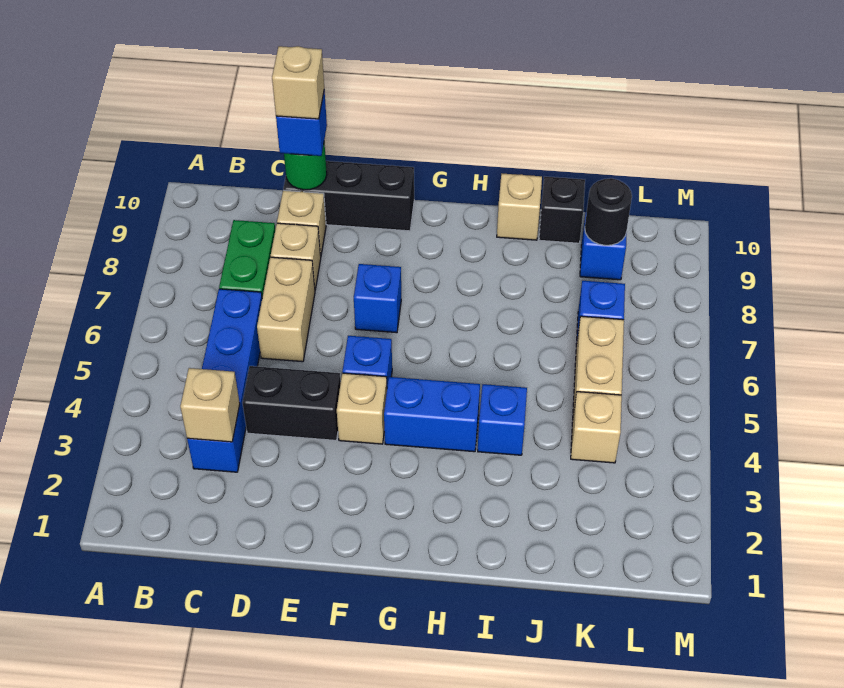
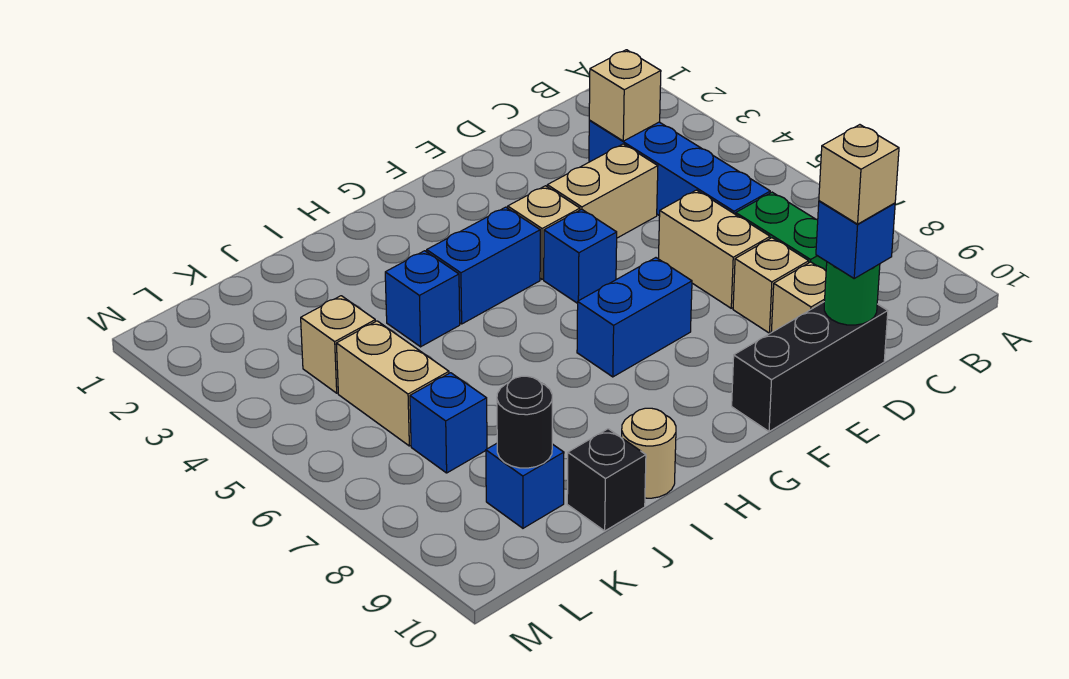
black brick D4:E4 level 1 -> tan brick D4:E4 level 1
blue brick F7 level 1 -> blue brick F7:G7 level 1
tan brick I10 level 1 -> tan round brick I10 level 1

